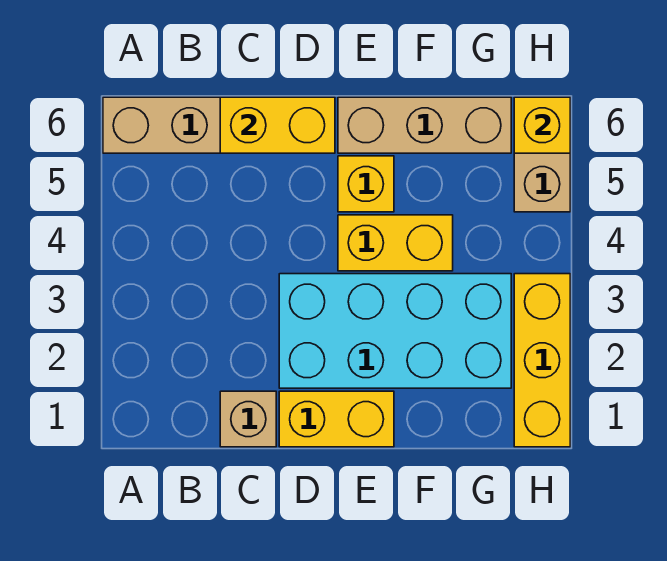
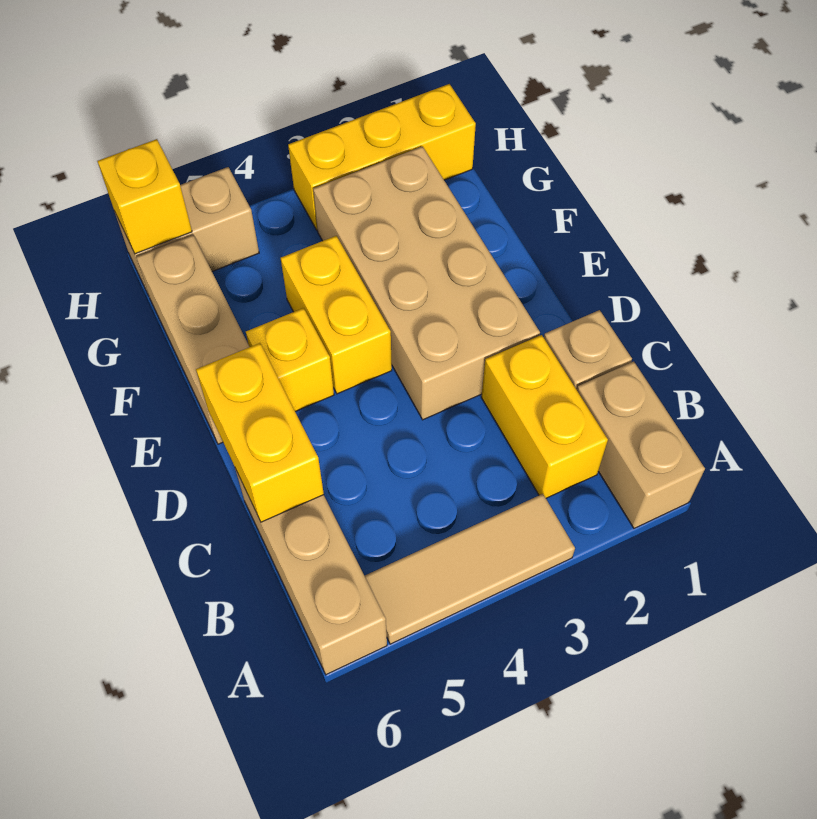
none -> tan brick A1:B1 level 1
none -> tan tile A3:A5 level 1
yellow brick D1:E1 level 1 -> yellow brick B2:C2 level 1
cyan brick D2:G3 level 1 -> tan brick D2:G3 level 1

